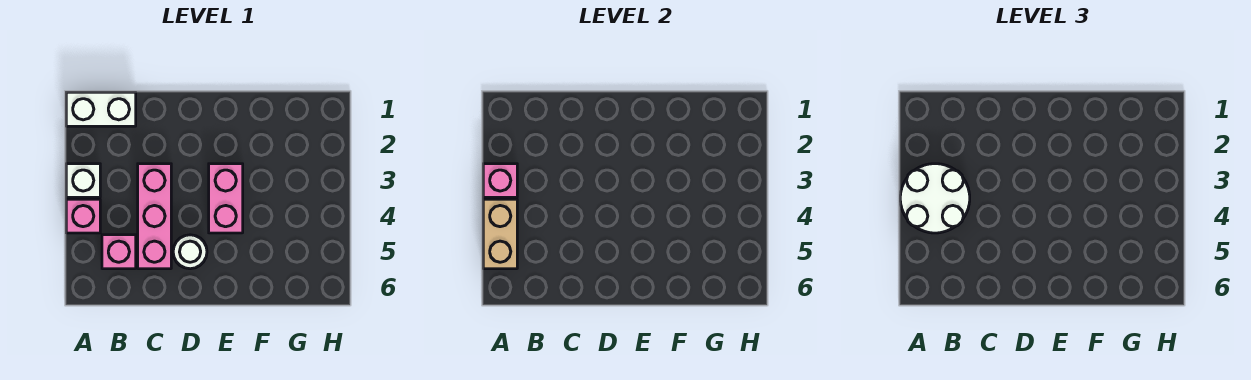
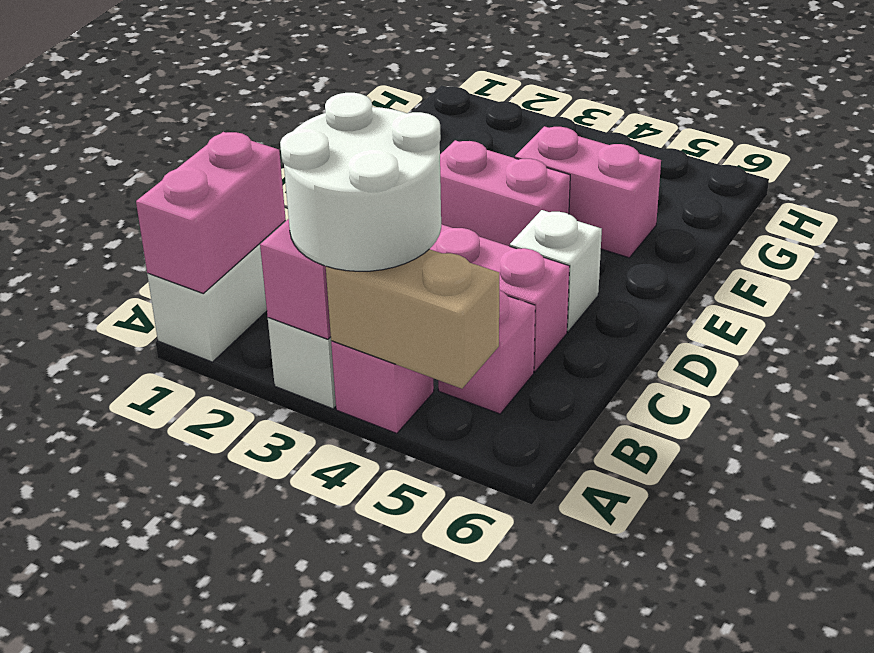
none -> pink brick A1:B1 level 2
white round brick D5 level 1 -> white brick D5 level 1
none -> pink brick F4:F5 level 1

